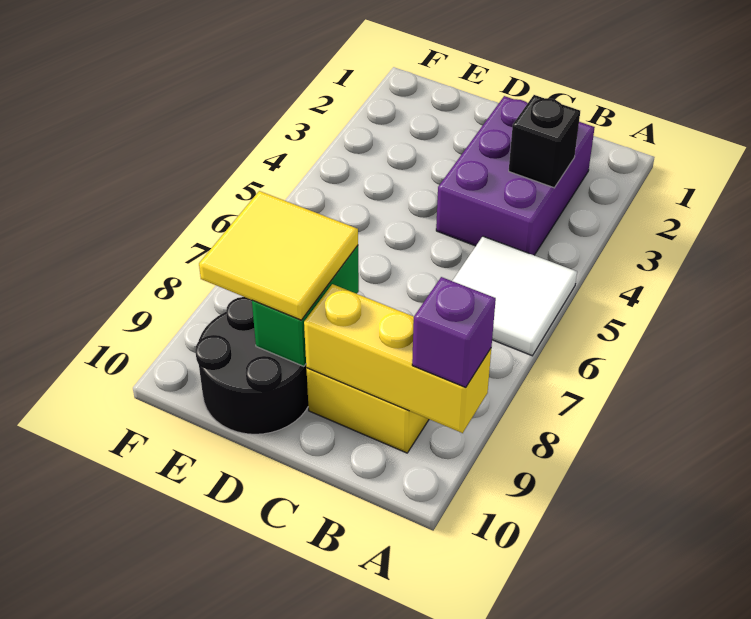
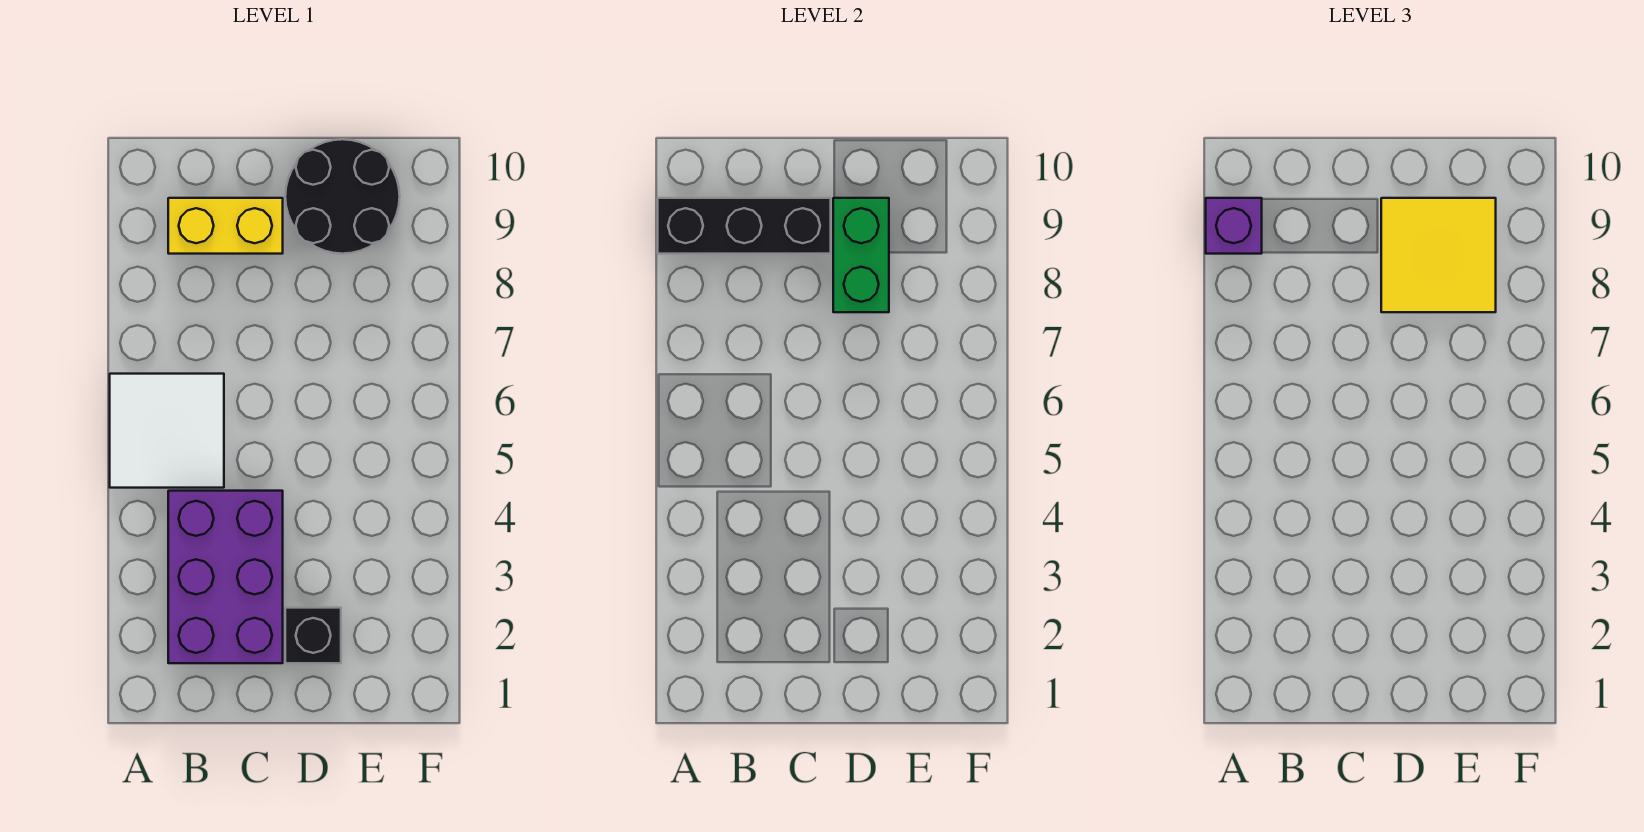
yellow brick A9:C9 level 2 -> black brick A9:C9 level 2
black brick B3 level 2 -> black brick D2 level 1

